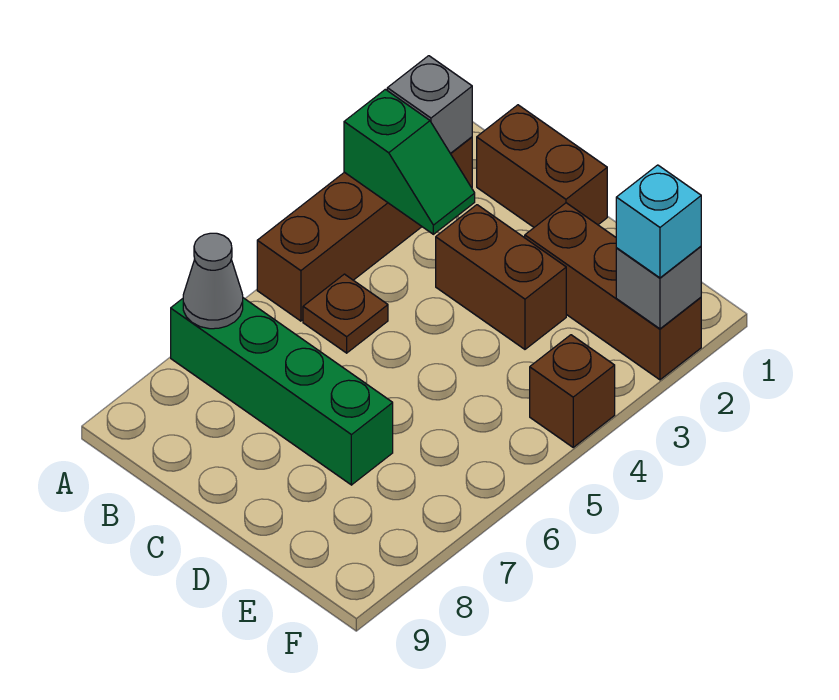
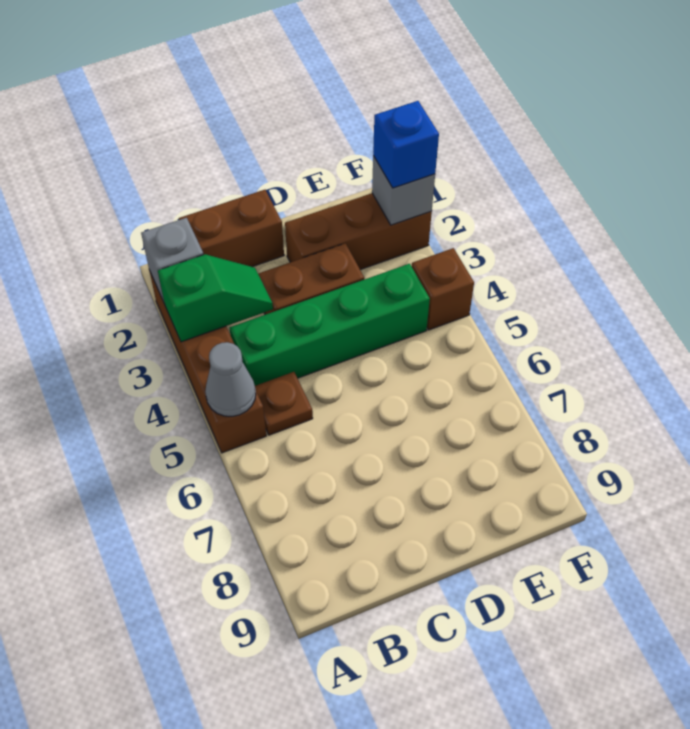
green brick A7:D7 level 1 -> green brick B4:E4 level 1
grey cone A7 level 2 -> grey cone A5 level 2
cyan brick F2 level 3 -> blue brick F2 level 3

